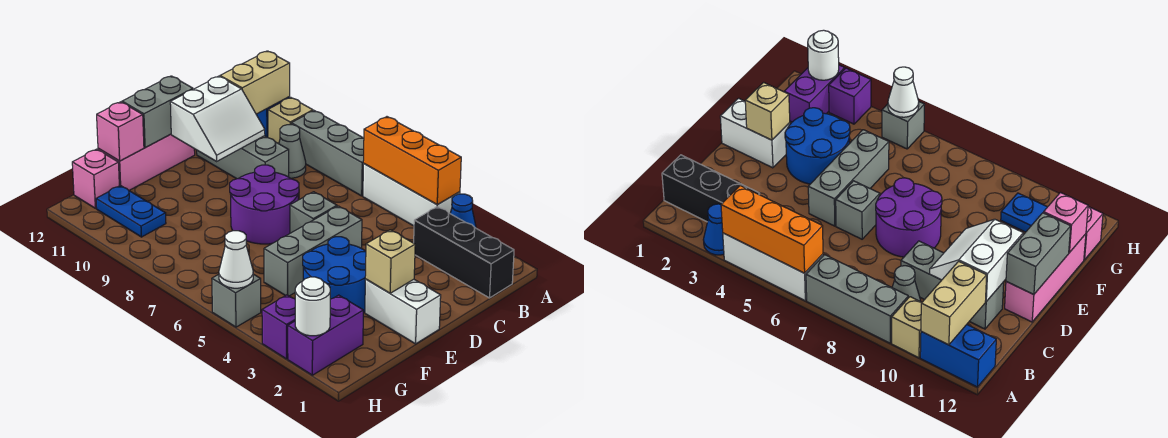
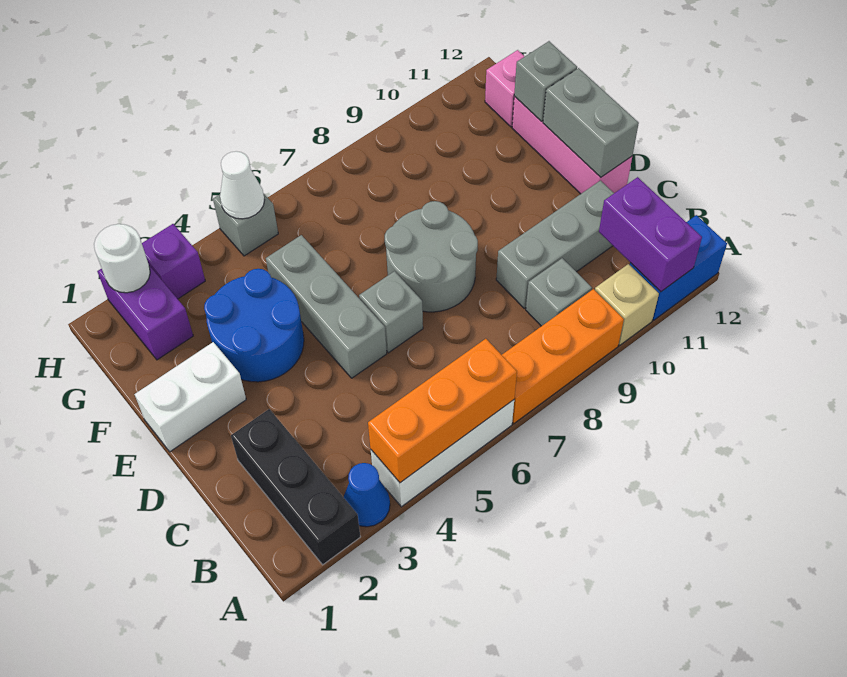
grey brick A7:A9 level 1 -> orange brick A7:A9 level 1
tan brick A11:B11 level 2 -> purple brick A11:B11 level 2
black brick B1:B3 level 1 -> black brick A2:C2 level 1
grey cone B9 level 1 -> grey brick B9 level 1
white slope C10:D11 level 2 top 11 -> none
purple round brick D7:E8 level 1 -> grey round brick D7:E8 level 1
tan brick E2 level 2 -> none
pink brick F12 level 2 -> grey brick F12 level 2
blue plate G10:G11 level 1 -> none

